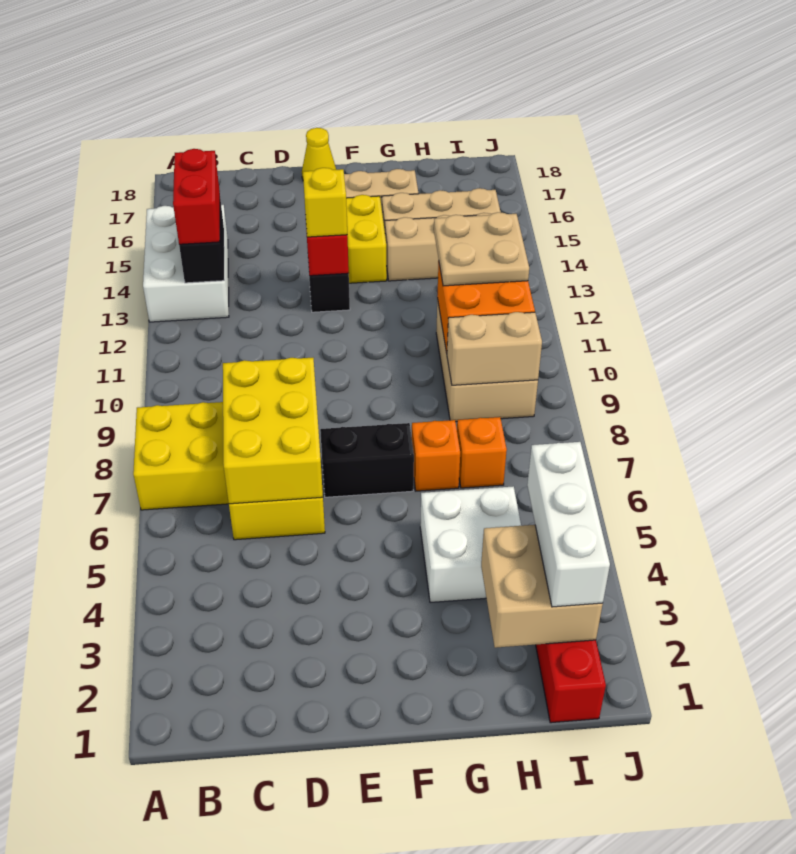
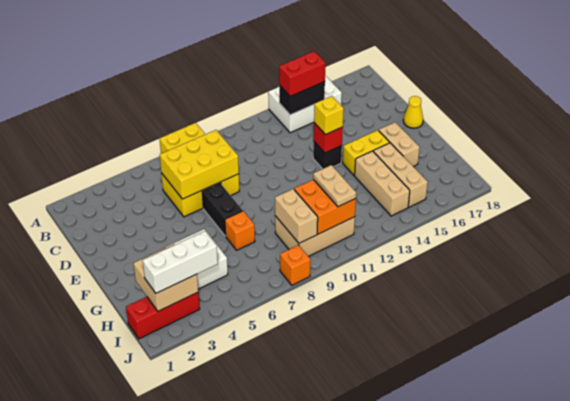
orange brick H7 level 1 -> orange brick J8 level 1
tan plate H11:I12 level 3 -> tan plate H11:I11 level 3

